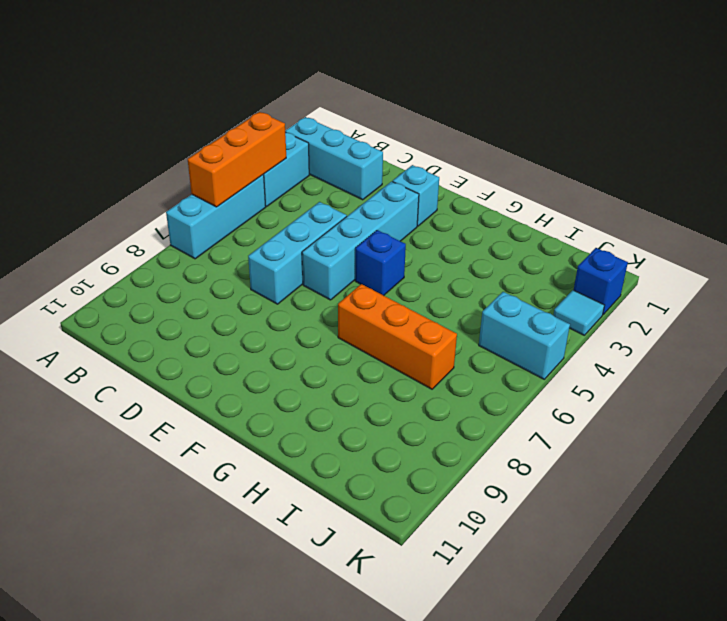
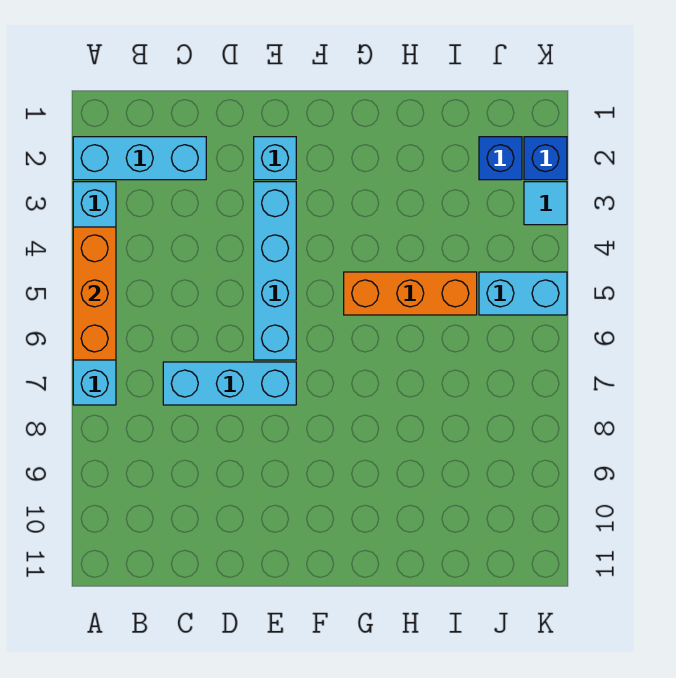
cyan brick D5:D7 level 1 -> cyan brick C7:E7 level 1
blue brick F5 level 1 -> blue brick J2 level 1
orange brick G7:I7 level 1 -> orange brick G5:I5 level 1

